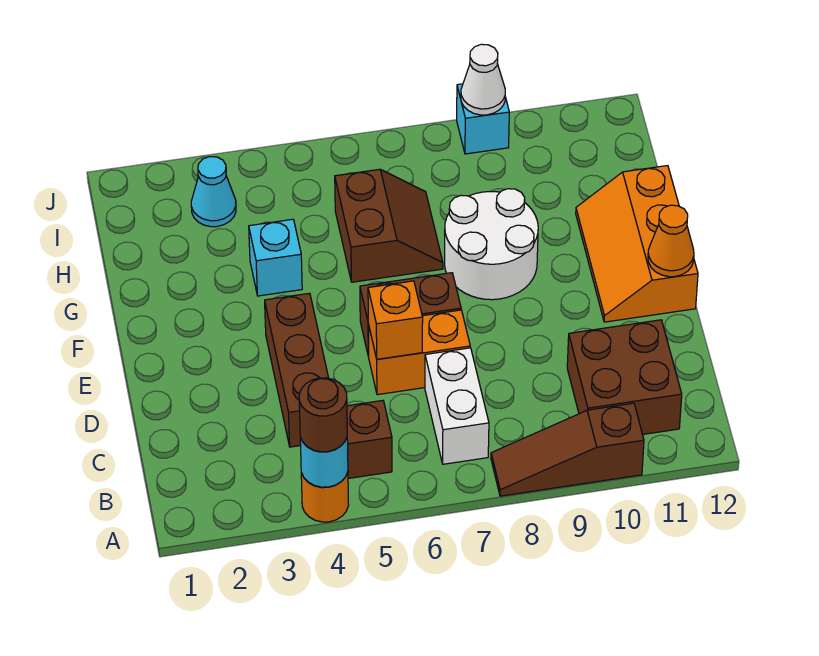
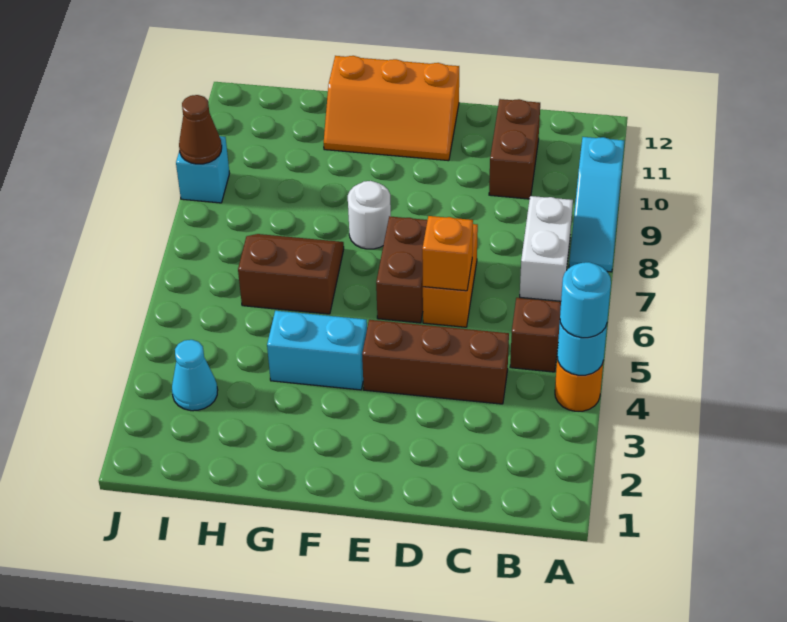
brown round brick A4 level 3 -> cyan round brick A4 level 3
brown slope A8:A10 level 1 top 10 -> cyan slope A8:A10 level 1 top 10
white brick B7:C7 level 1 -> white brick B7:B8 level 1
brown brick B10:C11 level 1 -> brown brick C10:C11 level 1
orange cone E12 level 2 -> none
white round brick F8:G9 level 1 -> white round brick F8 level 1
cyan brick G4 level 1 -> cyan brick F4:G4 level 1
white cone J9 level 2 -> brown cone J9 level 2

